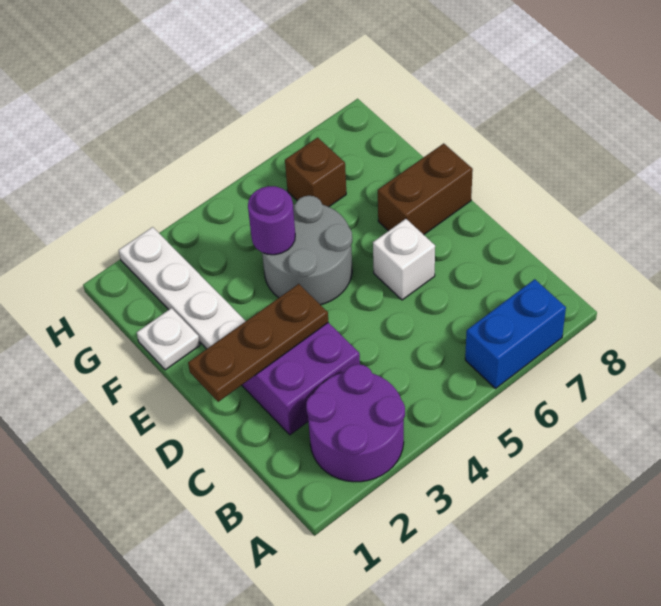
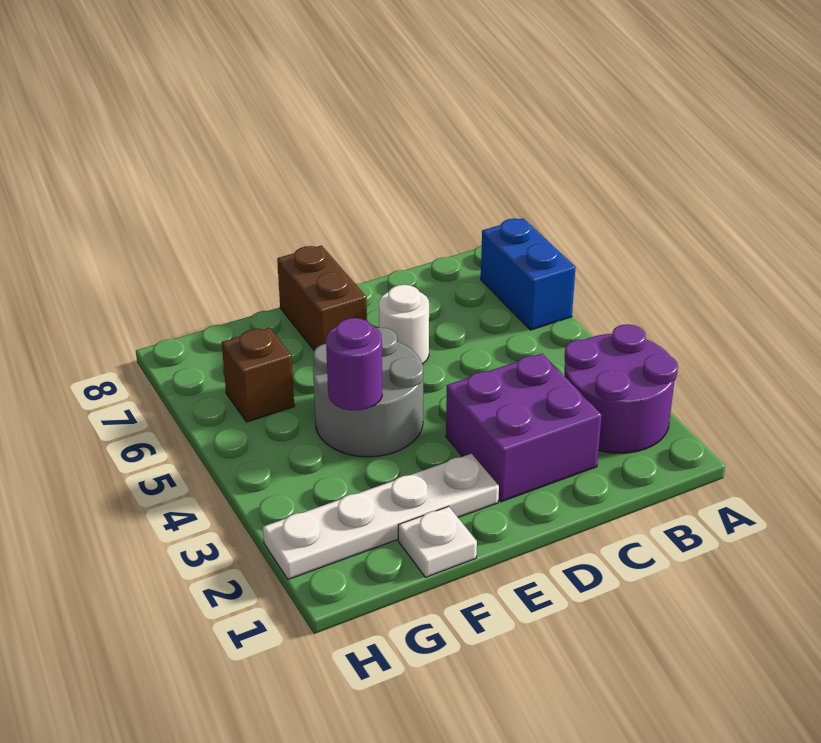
brown plate D1:D3 level 2 -> none
white brick D6 level 1 -> white round brick D6 level 1

